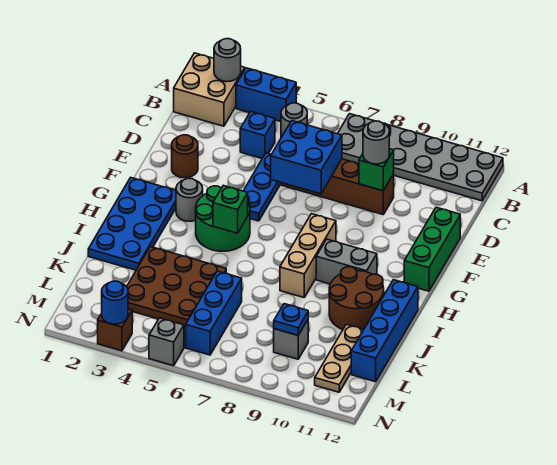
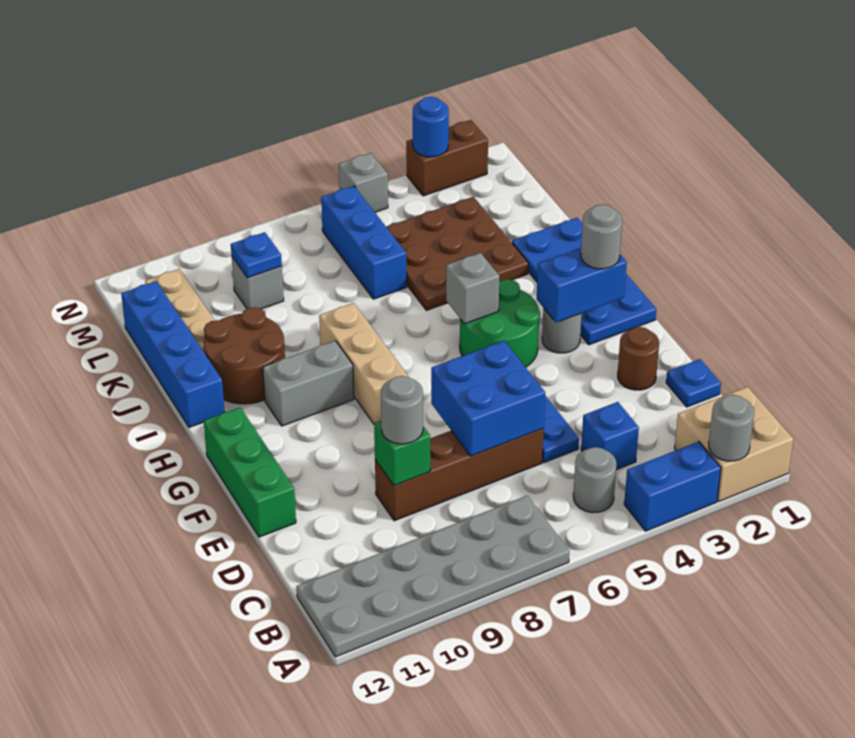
none -> blue plate D1 level 1
none -> blue brick G2:G3 level 2
none -> grey round brick G2 level 3
green brick H5 level 2 -> grey brick H5 level 2
brown brick N3 level 1 -> brown brick N2:N3 level 1

